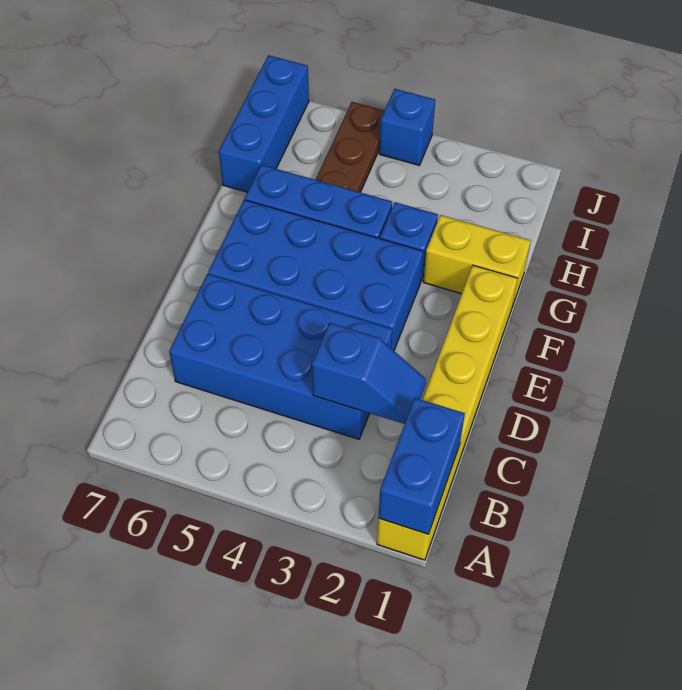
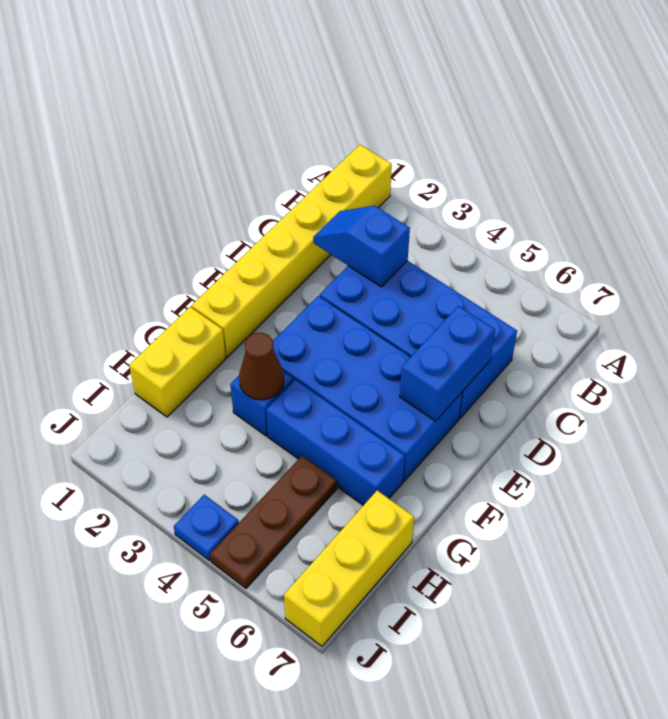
blue brick A1:B1 level 2 -> blue brick D6:E6 level 2
yellow brick G1:G2 level 1 -> yellow brick G1:H1 level 1
none -> brown cone G3 level 2
blue brick H7:J7 level 1 -> yellow brick H7:J7 level 1
blue brick J4 level 1 -> blue plate J4 level 1

